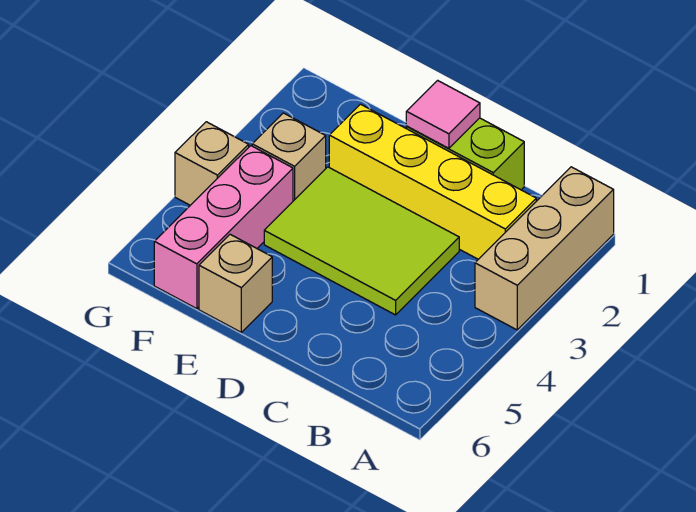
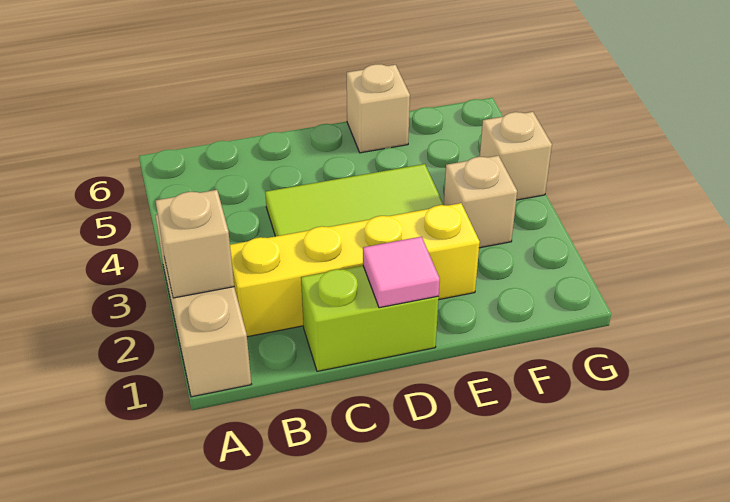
none -> tan brick A2 level 2
pink brick F4:F6 level 1 -> none

